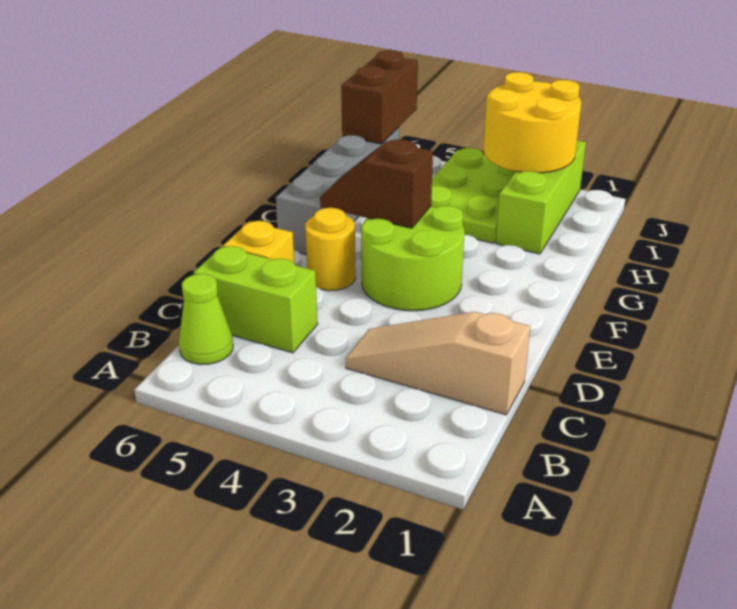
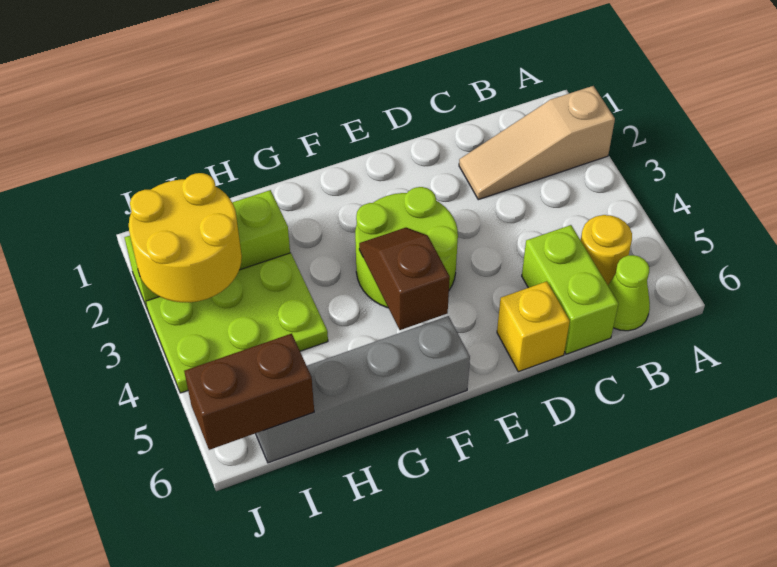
tan slope C1:C3 level 1 top 1 -> tan slope A2:C2 level 1 top A
yellow round brick E5 level 1 -> yellow round brick B5 level 1
brown slope F4:F5 level 2 top 4 -> brown slope F4:F5 level 2 top 5

